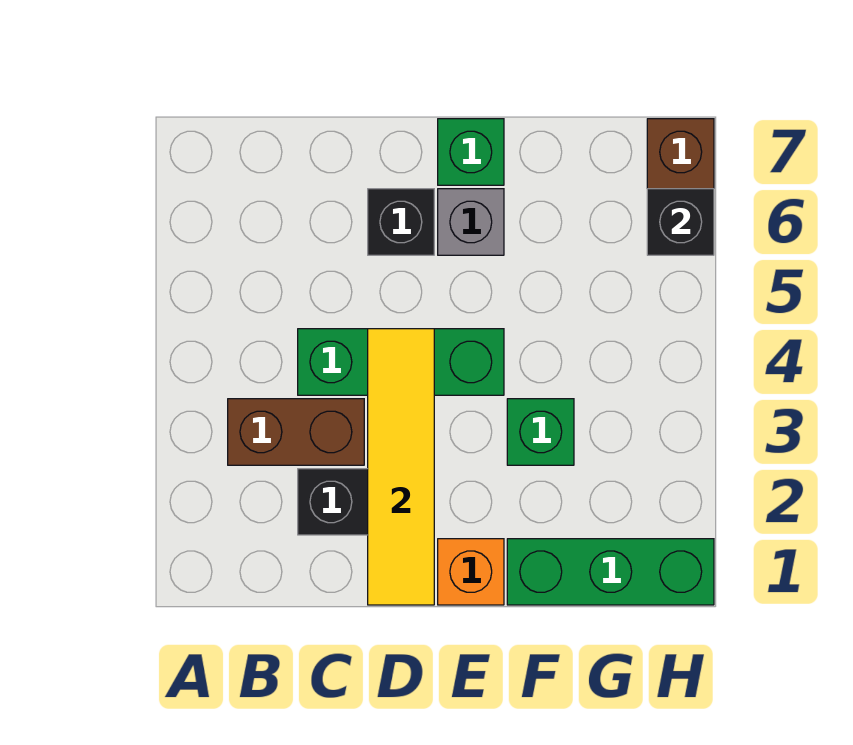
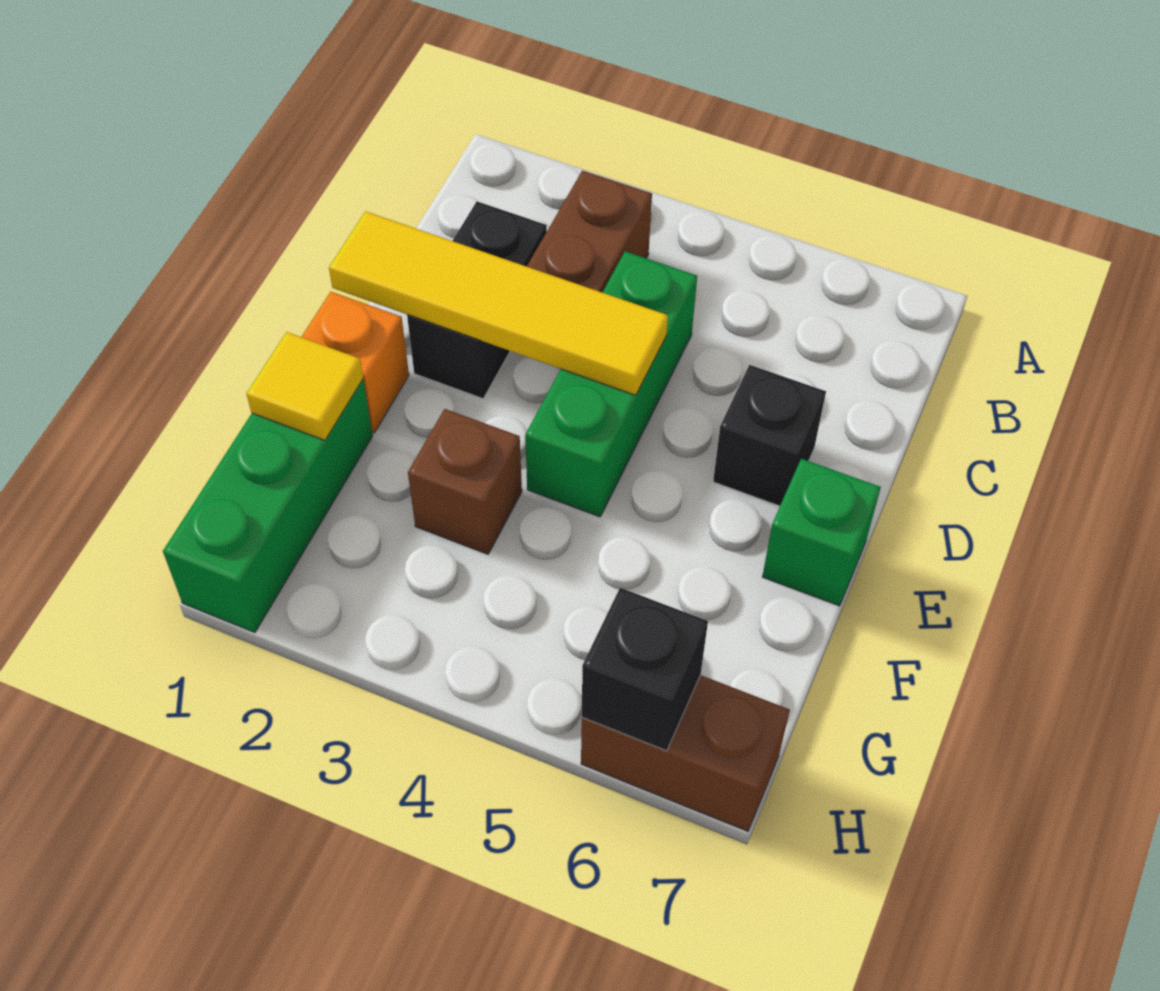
grey brick E6 level 1 -> none
none -> yellow tile F1 level 2
green brick F3 level 1 -> brown brick F3 level 1

